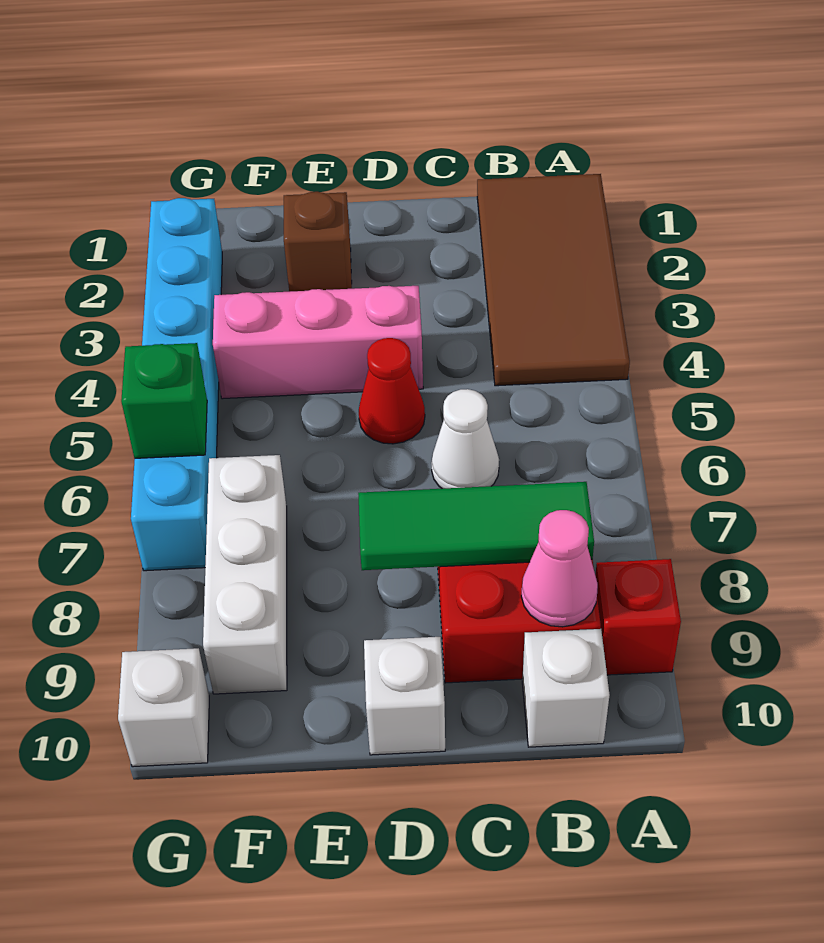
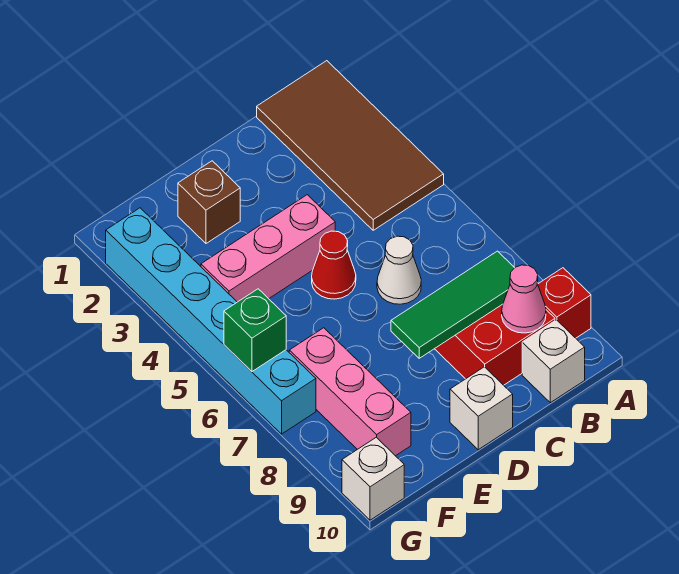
white brick F7:F9 level 1 -> pink brick F7:F9 level 1

